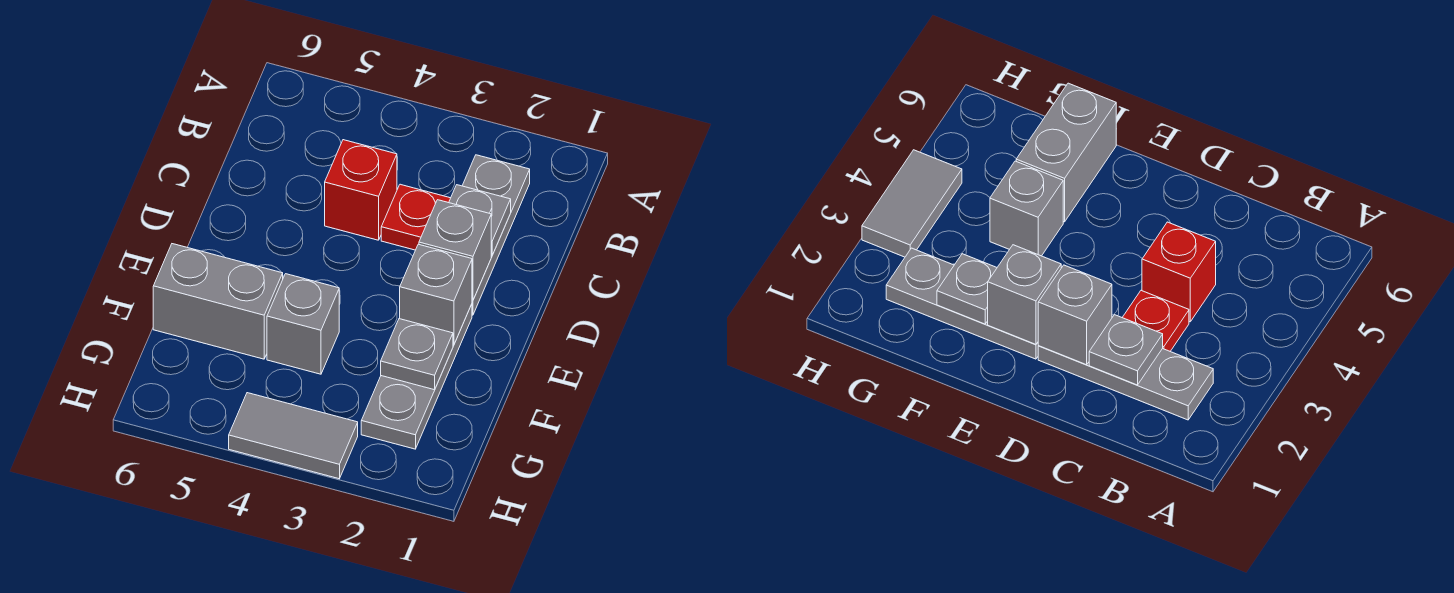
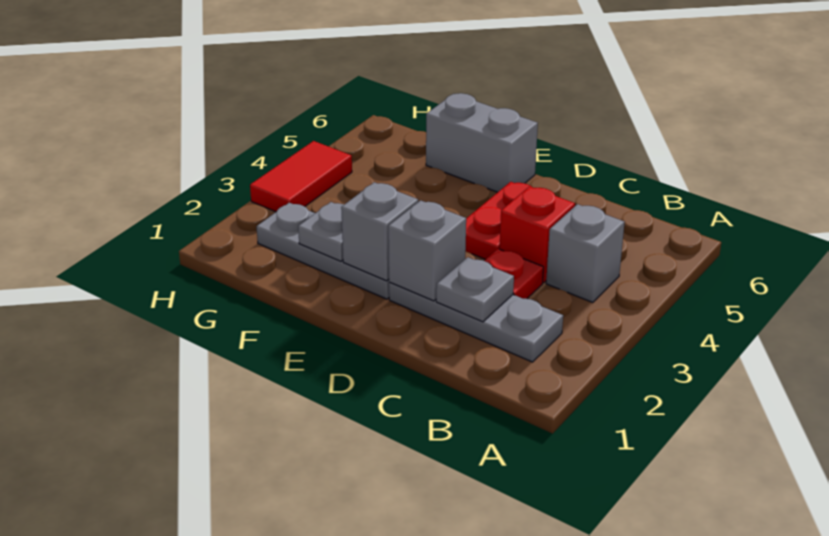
none -> red plate D4:D5 level 1
grey brick F4 level 1 -> grey brick B4 level 1
grey brick F5:F6 level 1 -> grey brick E6:F6 level 1
grey tile H3:H4 level 1 -> red tile H3:H4 level 1

